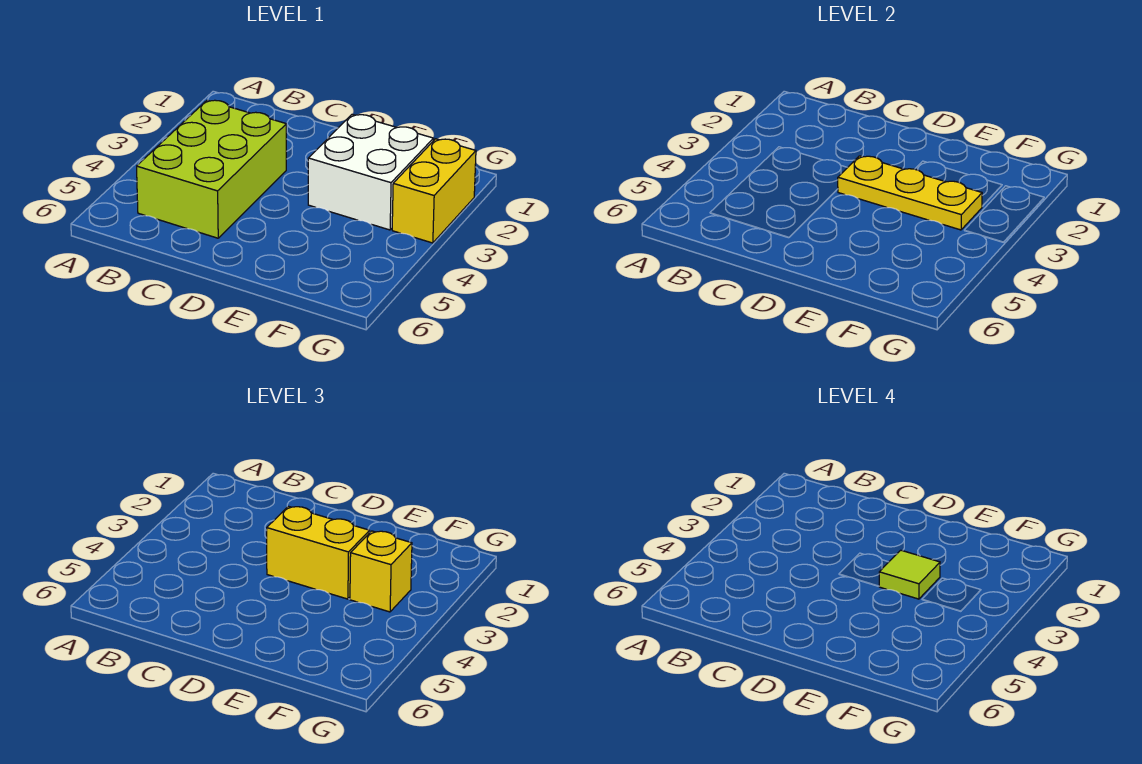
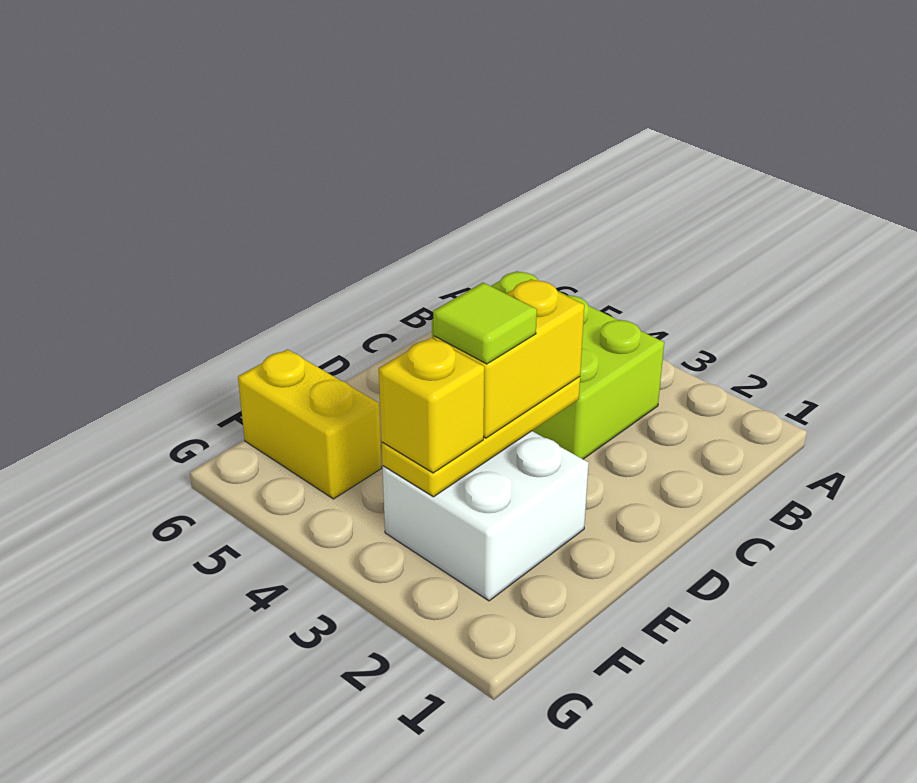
yellow brick G2:G3 level 1 -> yellow brick F5:F6 level 1

